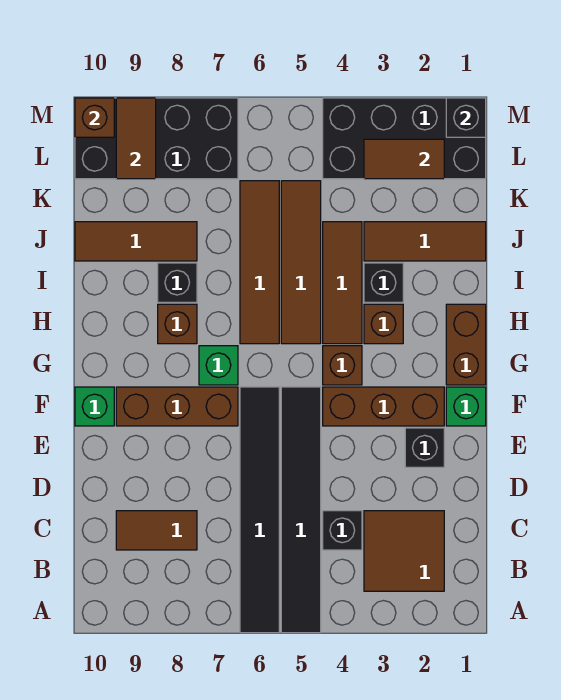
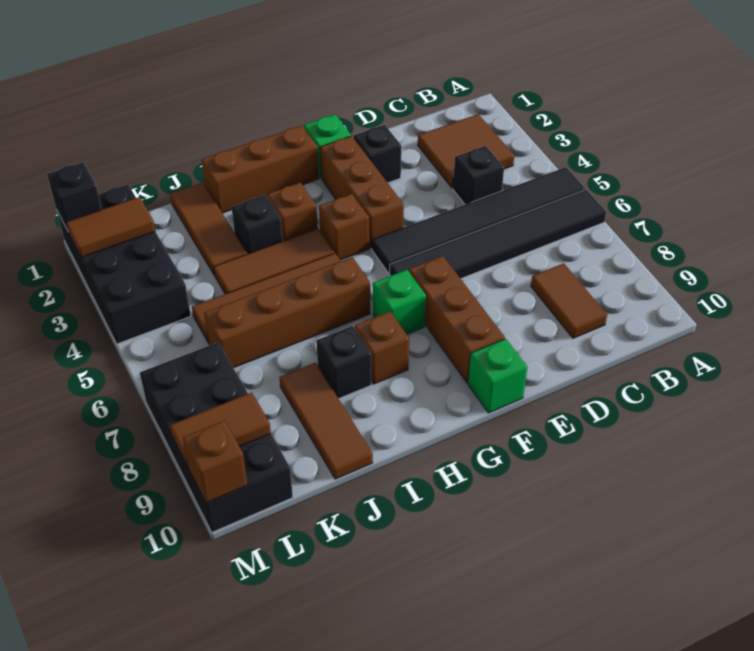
brown brick G1:H1 level 1 -> brown brick G1:I1 level 1
brown tile H6:K6 level 1 -> brown brick H6:K6 level 1
brown tile L2:L3 level 2 -> brown tile L2:M2 level 2

